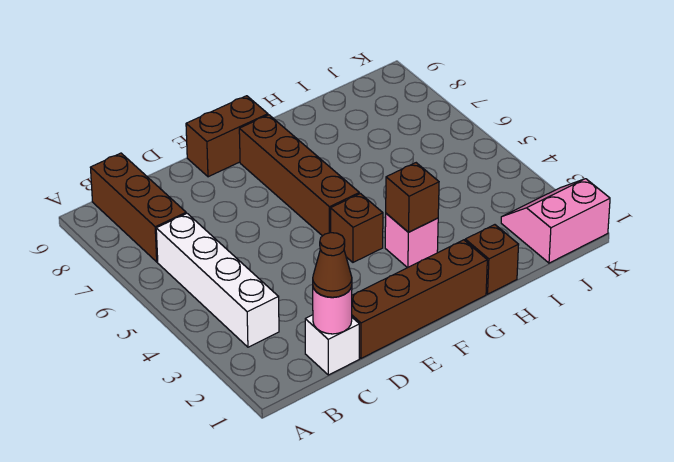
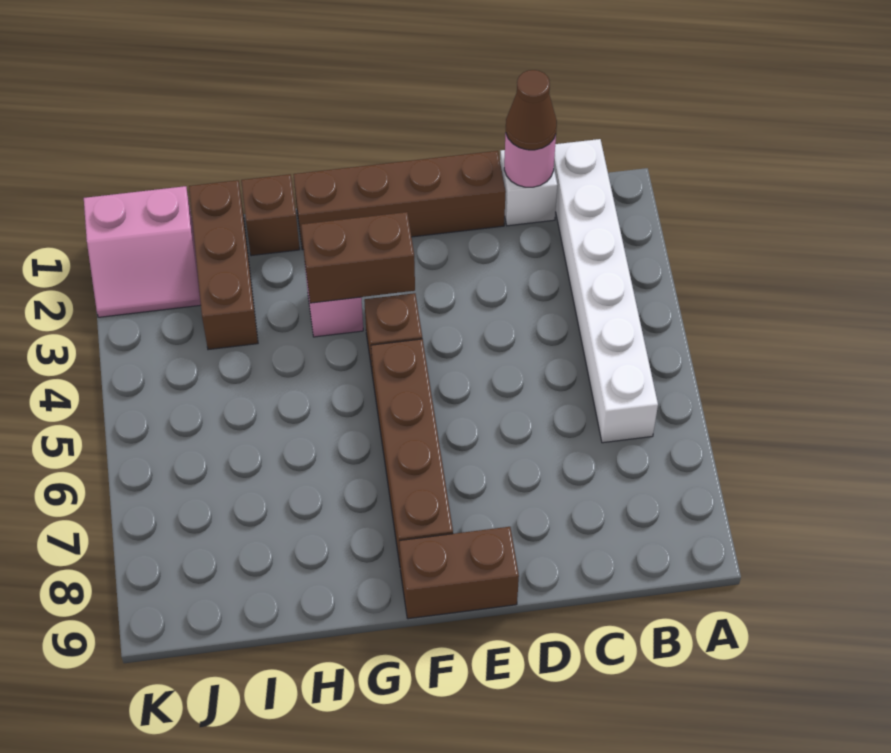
white brick B3:B6 level 1 -> white brick B1:B6 level 1
brown brick B7:B9 level 1 -> brown brick I1:I3 level 1
brown brick G3 level 2 -> brown brick F3:G3 level 2

